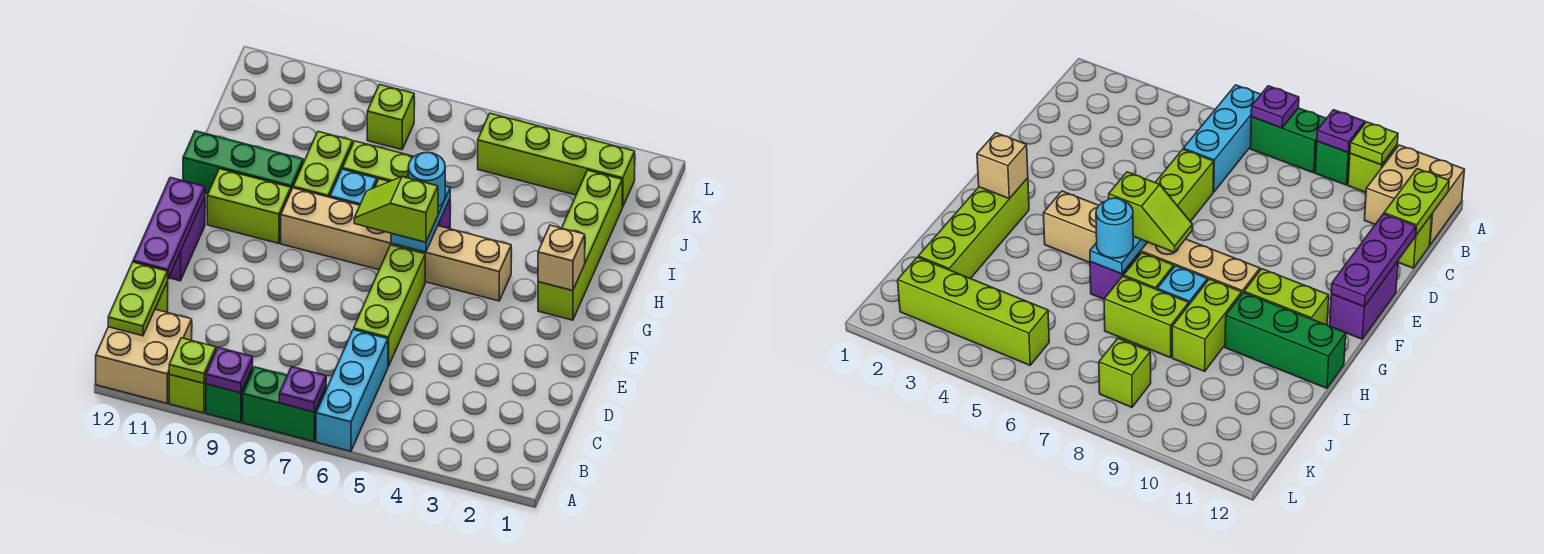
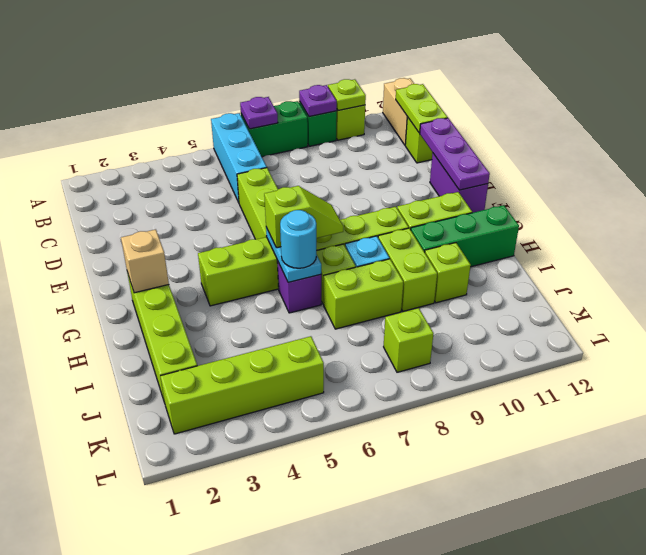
tan brick A11:B12 level 1 -> tan brick A12:B12 level 1
tan brick G4:G9 level 1 -> lime brick G4:G9 level 1
none -> lime brick I10 level 1

